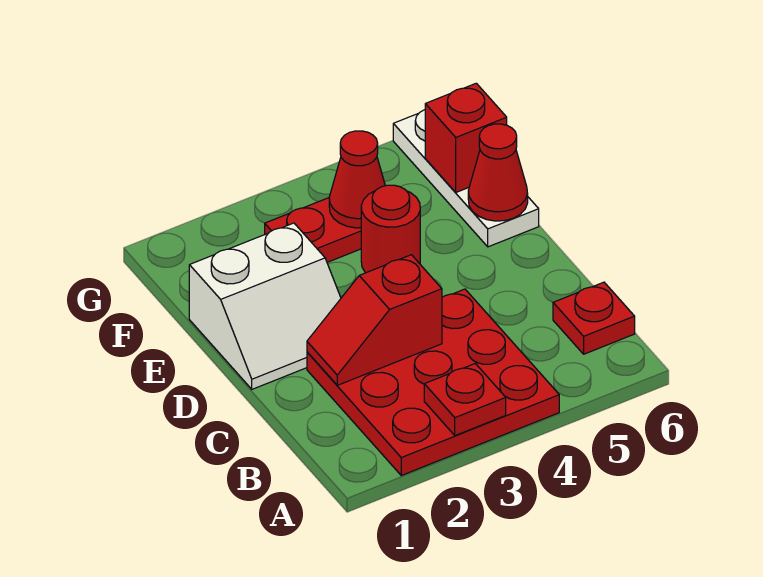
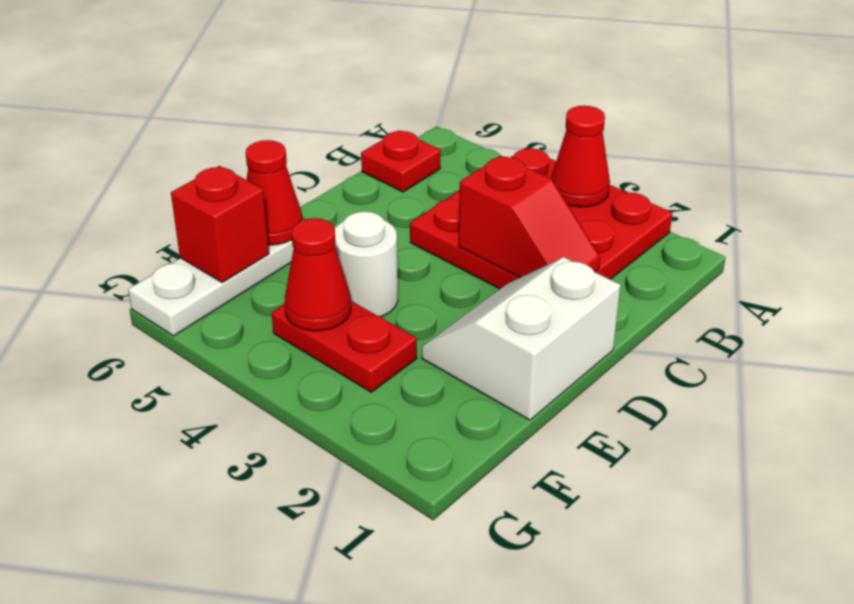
red plate A3 level 2 -> red cone A3 level 2
white slope D1:E2 level 1 top E -> white slope D1:E2 level 1 top 1
red round brick E4 level 1 -> white round brick E4 level 1

